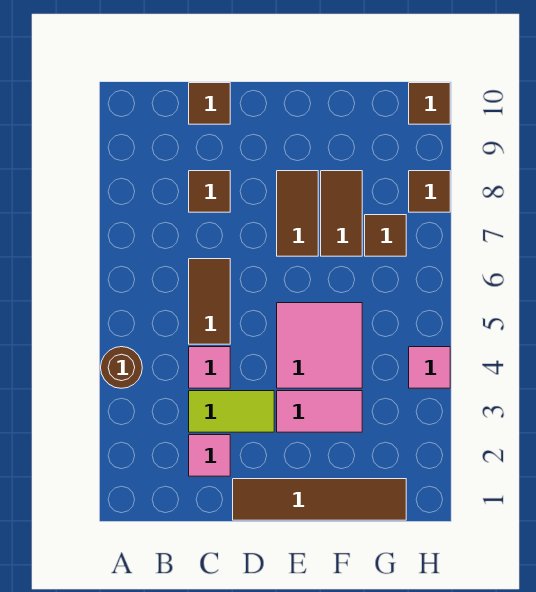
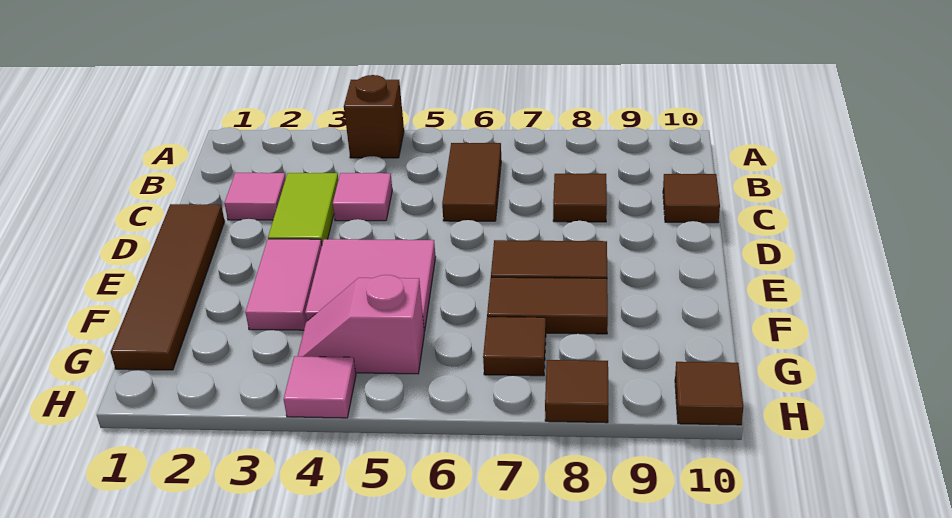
brown round brick A4 level 1 -> brown brick A4 level 1
brown tile C5:C6 level 1 -> brown tile B6:C6 level 1
none -> pink slope G4:G5 level 1 top 5

